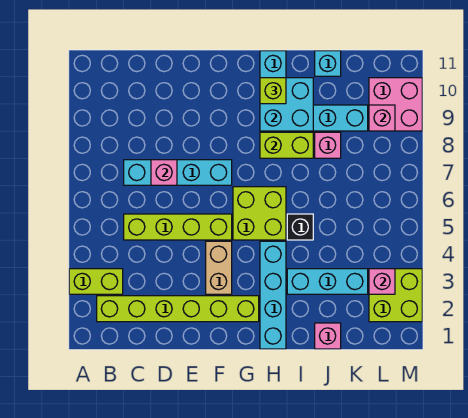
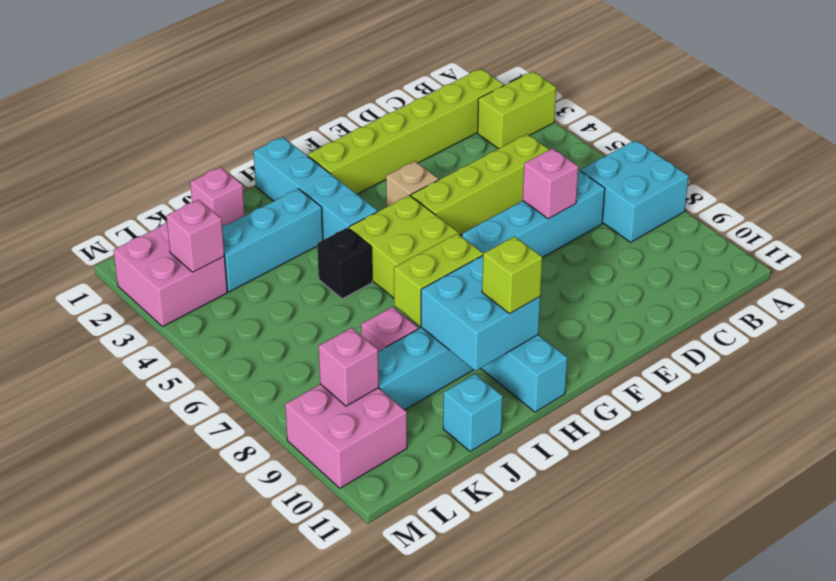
none -> cyan brick A7:B8 level 1
tan brick F3:F4 level 1 -> tan brick F4 level 1
lime brick L2:M3 level 1 -> pink brick L2:M3 level 1

